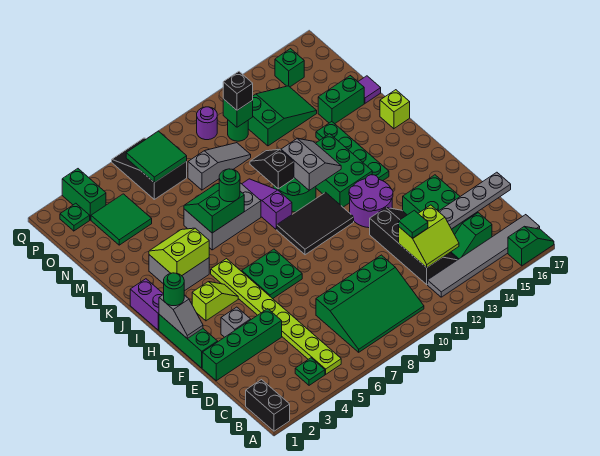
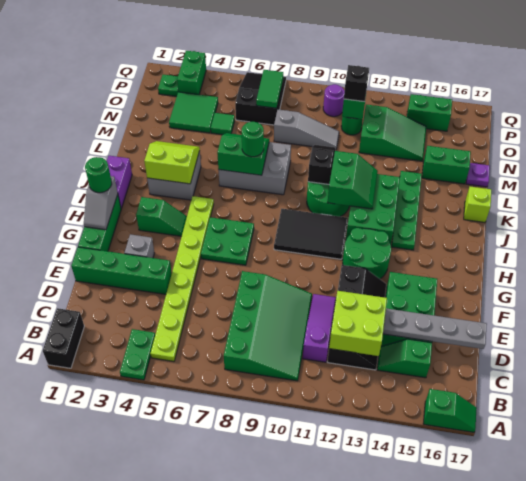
green plate B4 level 1 -> green plate A4:B4 level 1
green slope B7:D10 level 1 top D -> green slope B8:E10 level 1 top 8
grey tile B12:B17 level 1 -> none
lime slope C12:D13 level 2 top D -> lime brick C12:D13 level 2
green tile D12 level 3 -> green tile N5 level 1
purple round brick G12:H13 level 1 -> green round brick G12:H13 level 1
lime slope H3:H4 level 1 top 3 -> green slope H3:H4 level 1 top 3
purple slope J9:L9 level 1 top J -> purple slope C11:E11 level 1 top C
grey slope J11:K12 level 2 top 11 -> green slope J11:K12 level 2 top 11
purple tile M17 level 1 -> purple plate M17 level 1
green tile O6:P7 level 2 -> green tile O7:P7 level 2
green brick P15 level 1 -> green brick P14:P15 level 1

